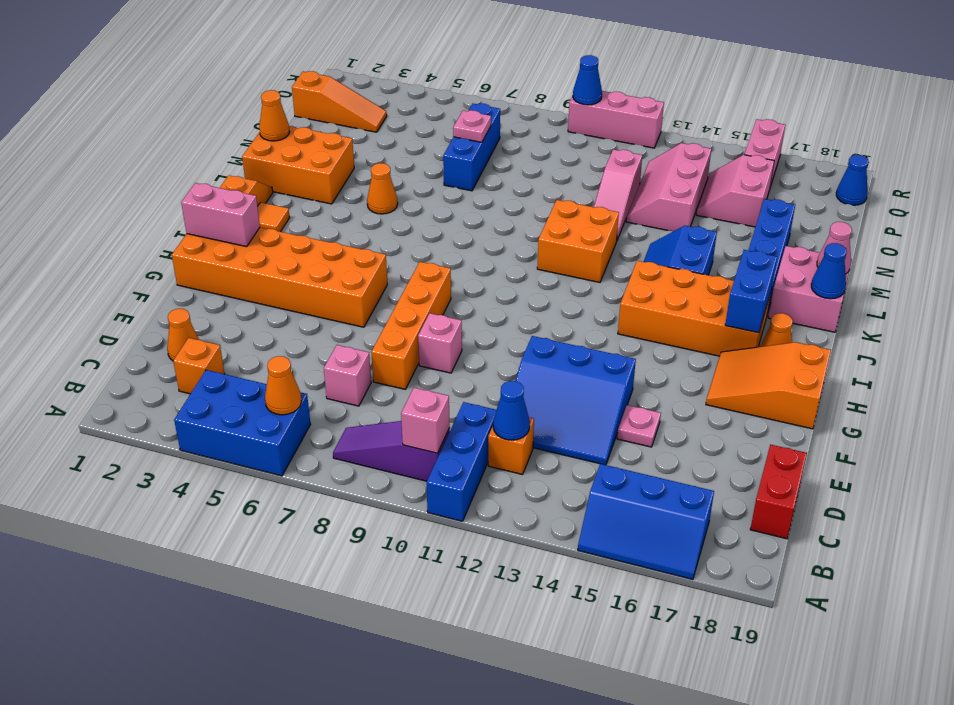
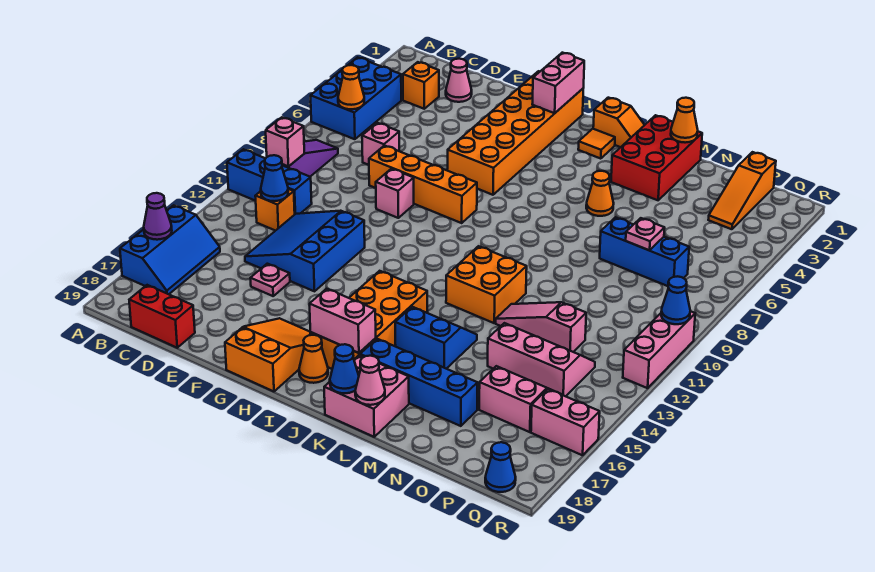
blue slope A15:B17 level 1 top B -> blue slope A15:B17 level 1 top A
none -> purple cone A16 level 2
orange cone D2 level 1 -> pink cone D2 level 1
blue brick I17:J17 level 2 -> pink brick I17:J17 level 2
orange brick L1:M3 level 1 -> red brick L1:M3 level 1

